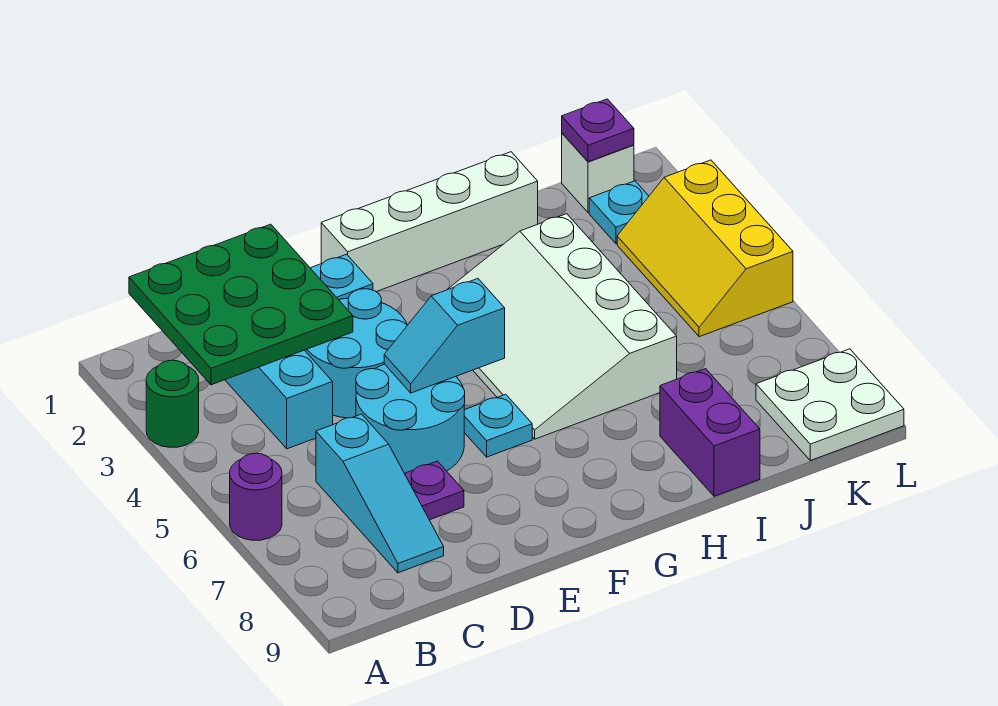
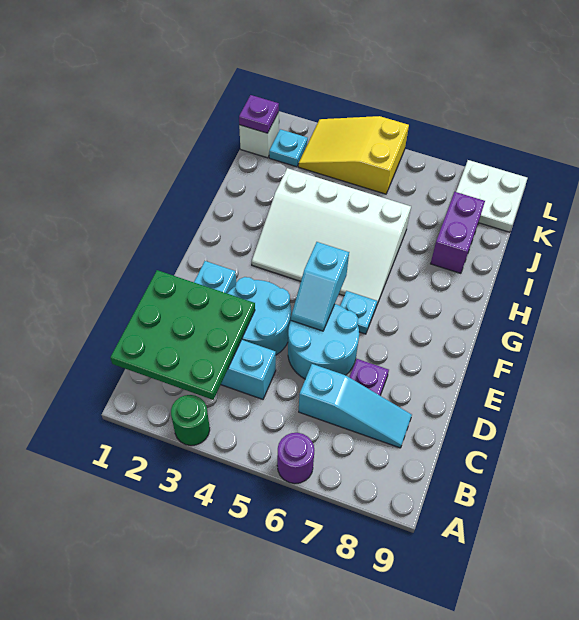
white brick F1:I1 level 1 -> none
purple brick I8:I9 level 1 -> purple brick I8:J8 level 1
yellow slope K3:L5 level 1 top L -> yellow slope K3:L5 level 1 top 5

